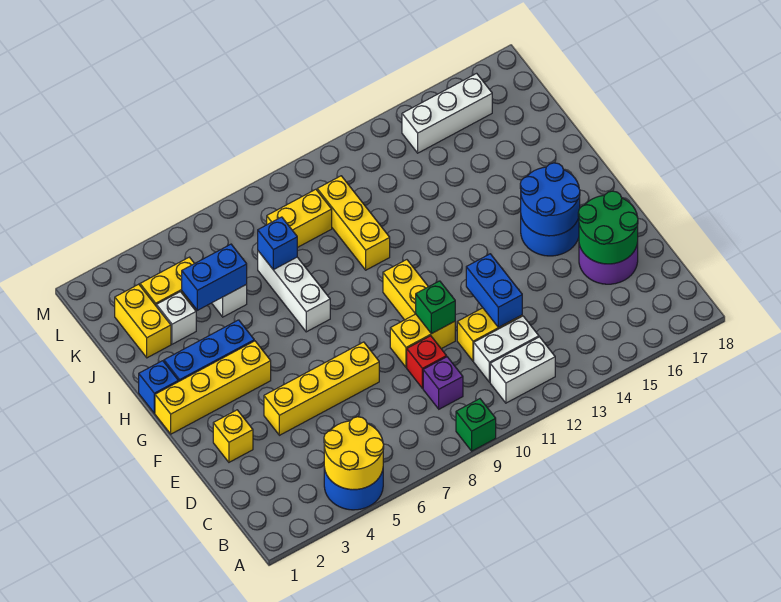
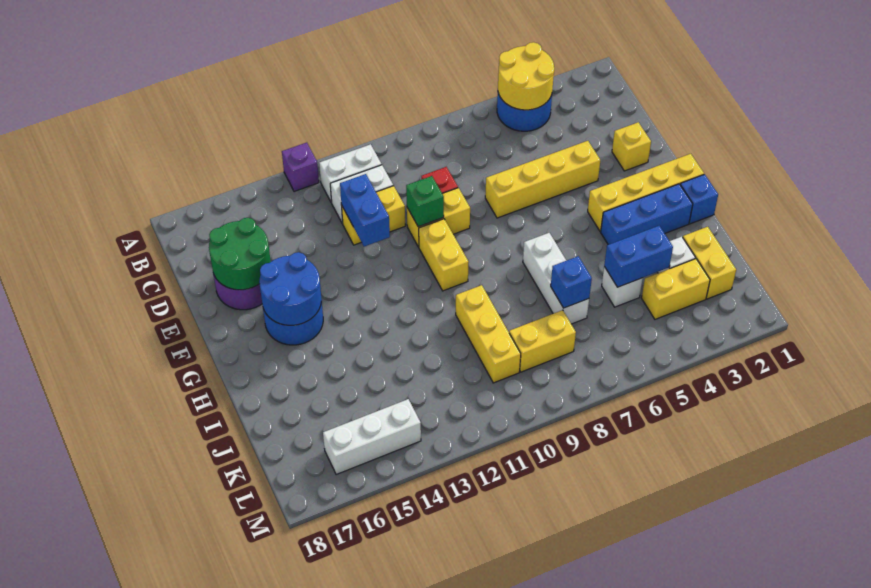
green brick A9 level 1 -> none
purple brick C9 level 1 -> purple brick A13 level 1

